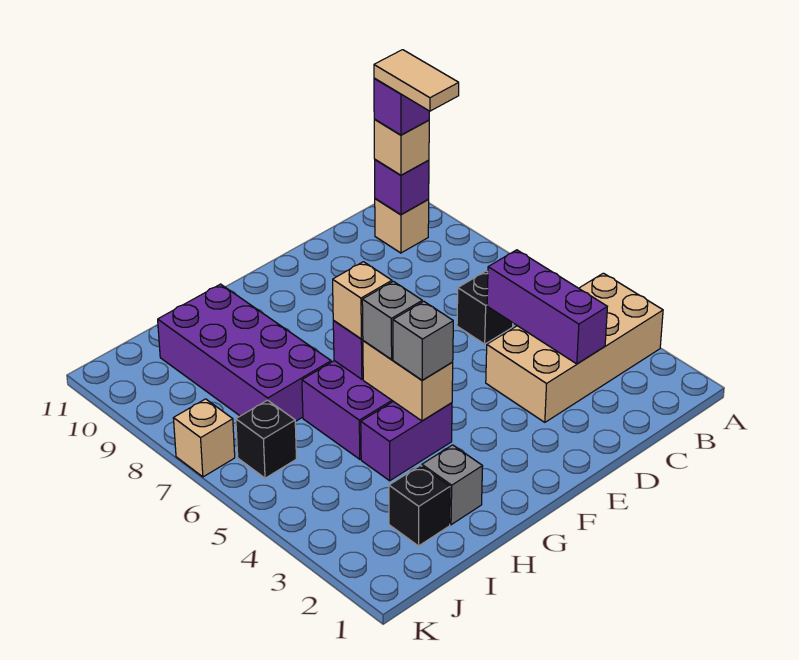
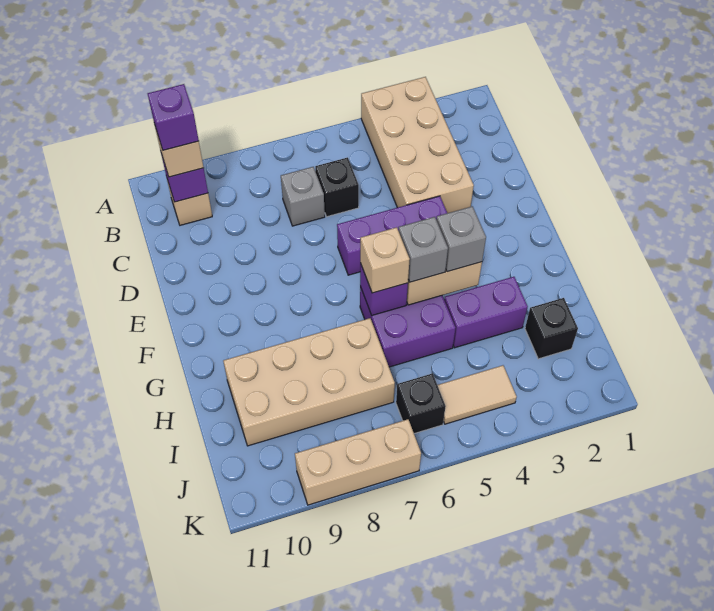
tan tile B9:B10 level 5 -> tan tile J4:J5 level 1
purple brick C3:C5 level 2 -> purple brick E4:E6 level 1
purple brick G4:H4 level 1 -> purple brick H3:H4 level 1
grey brick H2 level 1 -> grey brick C7 level 1
purple brick H7:I10 level 1 -> tan brick H7:I10 level 1
tan brick K7 level 1 -> tan brick K7:K9 level 1

